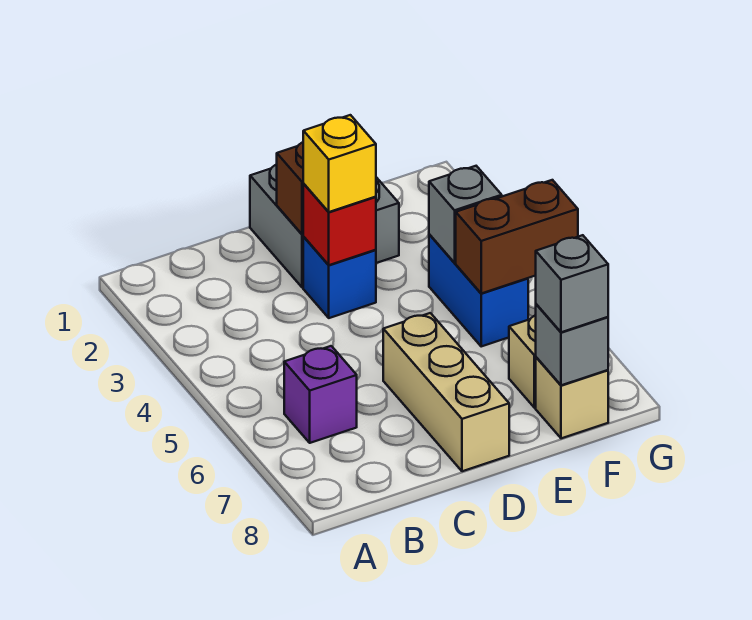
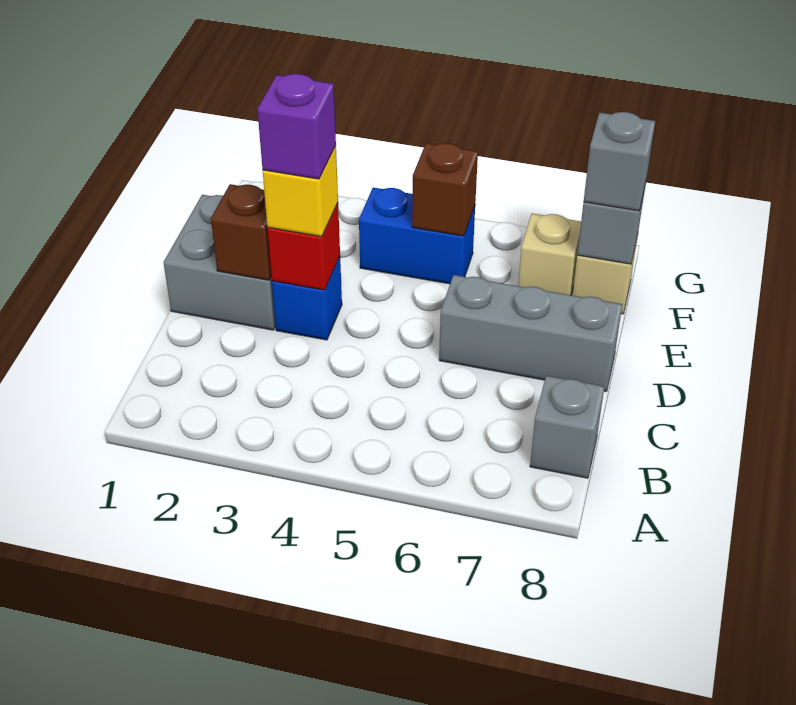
purple brick B6 level 1 -> purple brick D3 level 4
tan brick D6:D8 level 1 -> grey brick D6:D8 level 1
grey brick F4 level 2 -> grey brick B8 level 1
brown brick F5:G5 level 2 -> brown brick F5 level 2

